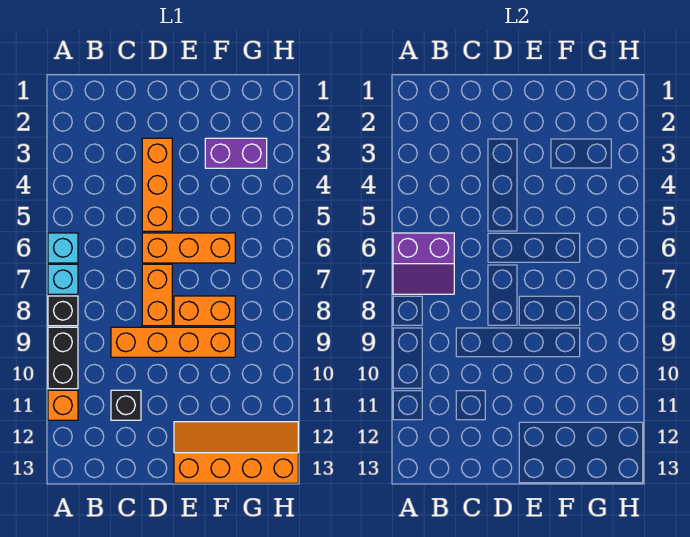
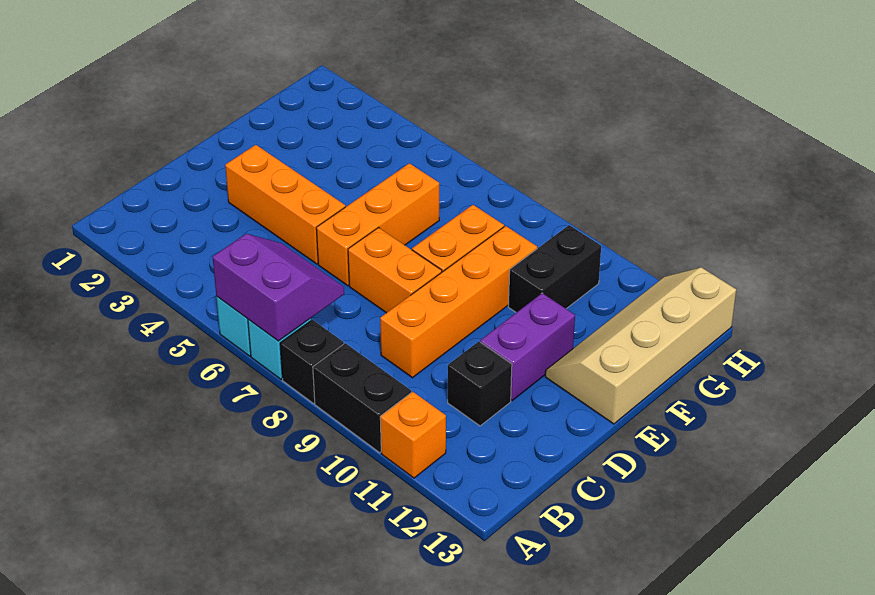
purple slope A6:B7 level 2 top 6 -> purple slope A6:B7 level 2 top A
orange slope E12:H13 level 1 top 13 -> tan slope E12:H13 level 1 top 13
purple brick F3:G3 level 1 -> purple brick D11:E11 level 1
none -> black brick F10:G10 level 1

